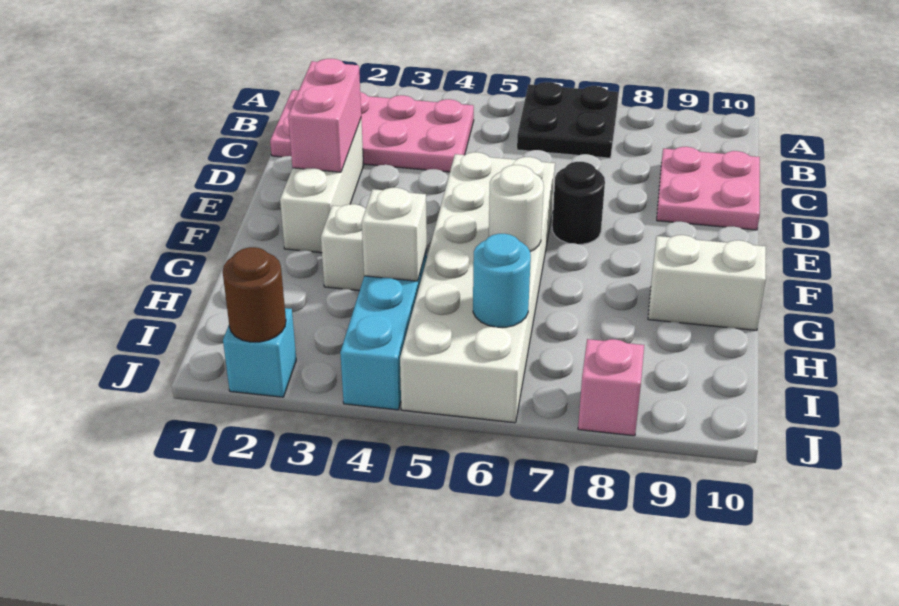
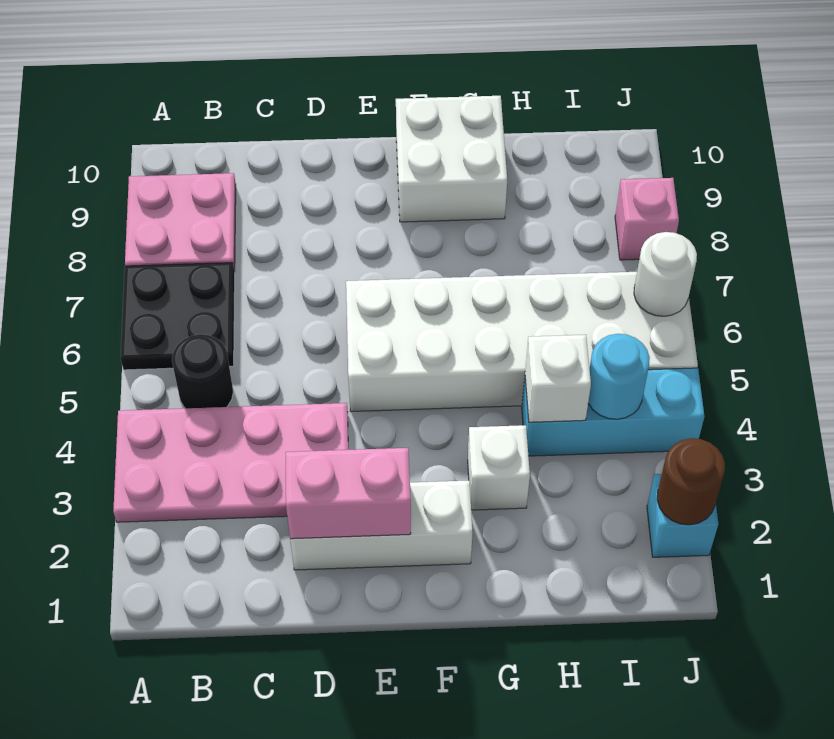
pink plate B1:C4 level 1 -> pink plate A3:D4 level 1
pink plate C9:D10 level 1 -> pink plate A8:B9 level 1
black round brick E7 level 1 -> black round brick B5 level 1
white round brick G6 level 2 -> white round brick J6 level 2
white brick G9:G10 level 1 -> white brick F9:G10 level 1
cyan round brick I6 level 2 -> cyan round brick I4 level 2

